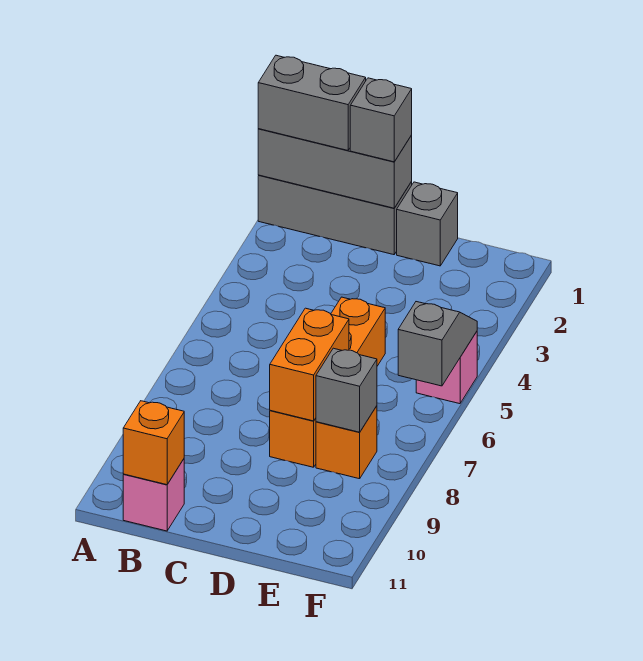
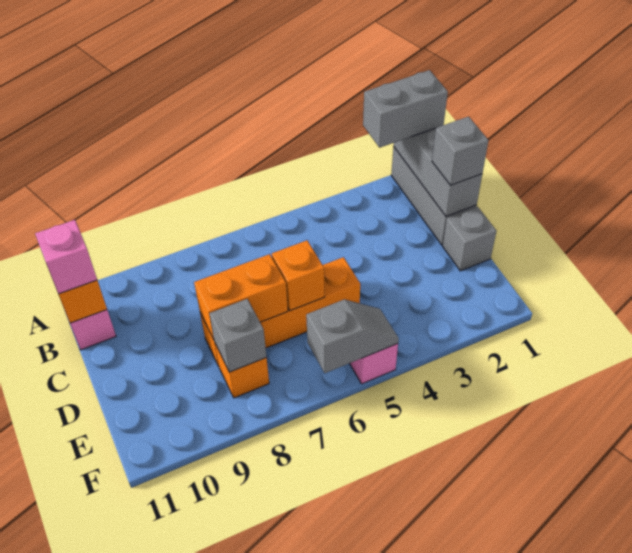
grey brick A1:B1 level 3 -> grey brick A1:A2 level 3
none -> pink brick B11 level 3
none -> orange brick D6 level 2

